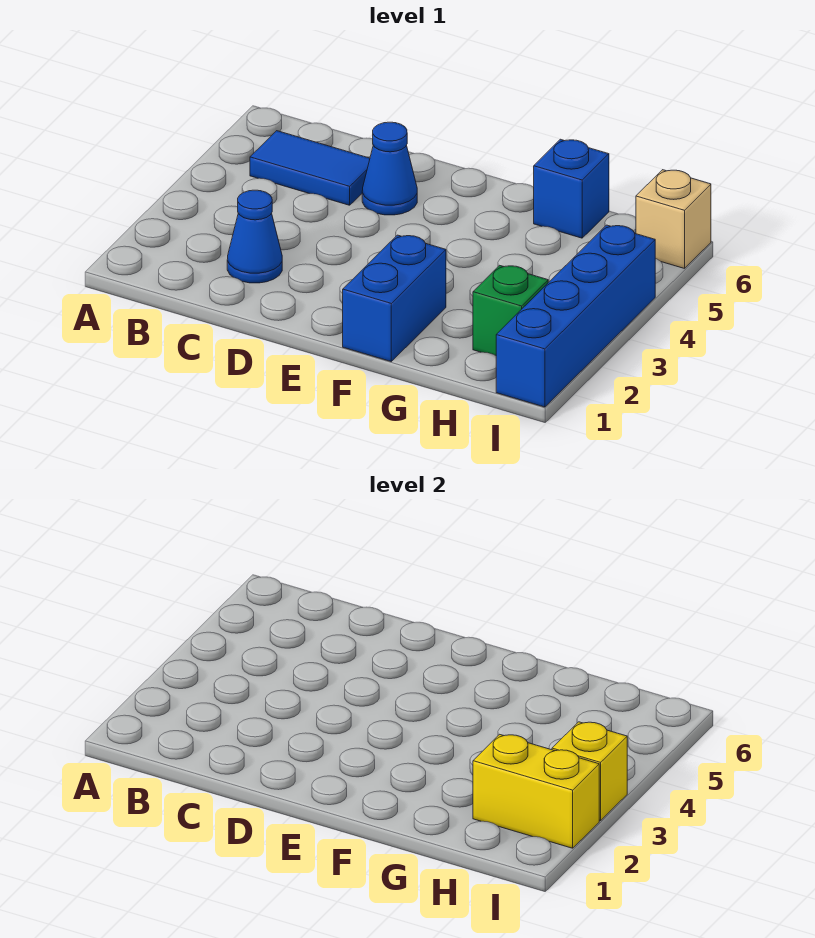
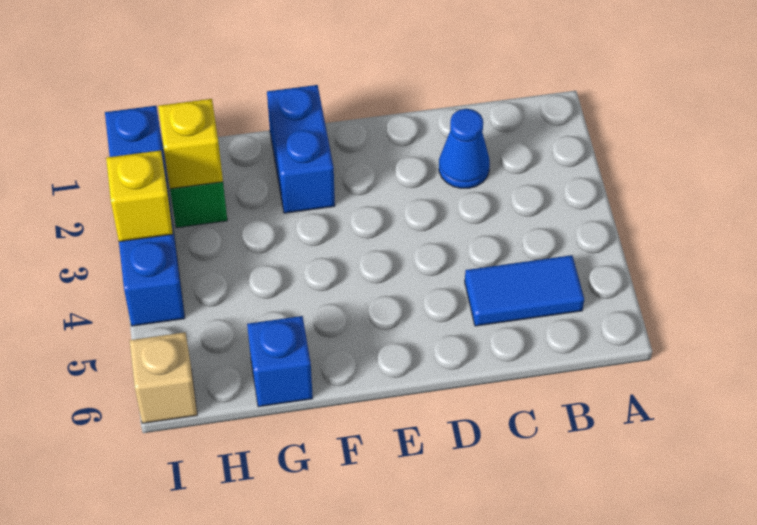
blue cone D5 level 1 -> none
yellow brick H2:I2 level 2 -> yellow brick H2 level 2

